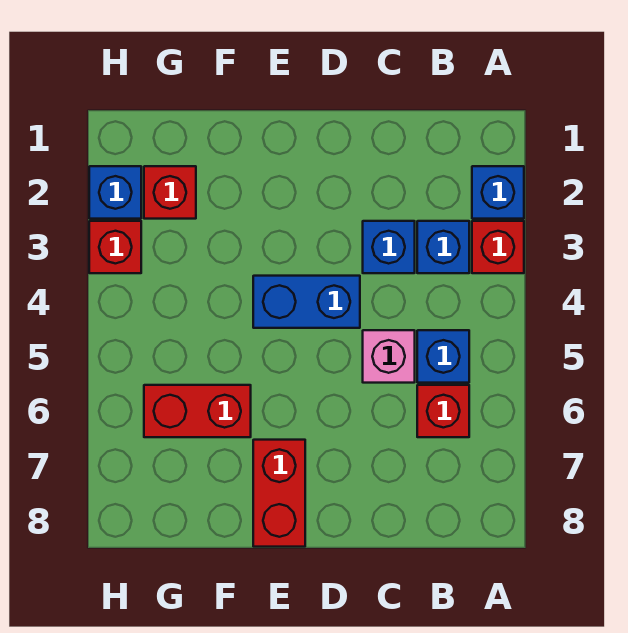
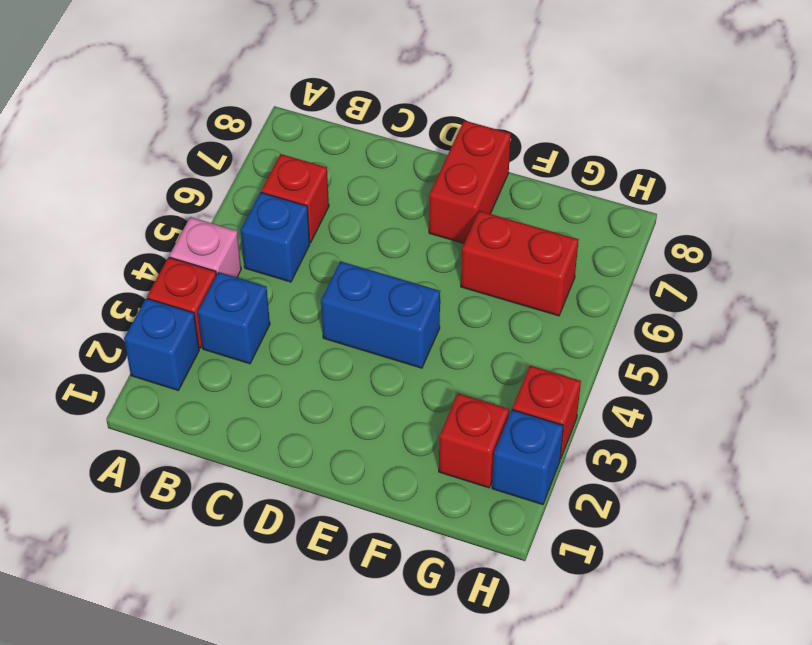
blue brick C3 level 1 -> none
pink brick C5 level 1 -> pink brick A4 level 1

